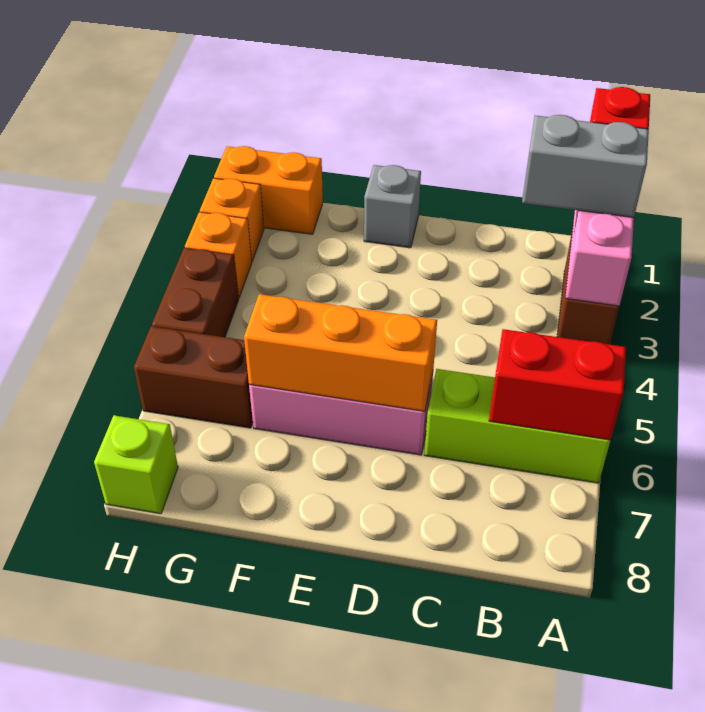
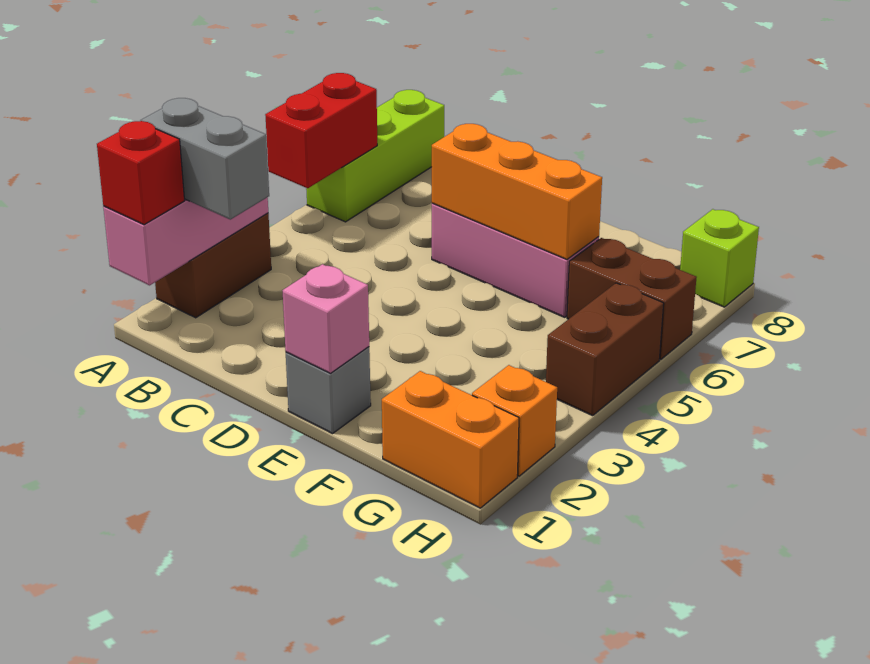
lime brick A6:C6 level 1 -> lime brick A6:A8 level 1
red brick A6:B6 level 2 -> red brick A5:A6 level 2
none -> pink brick E1 level 2
orange brick H3 level 1 -> none

